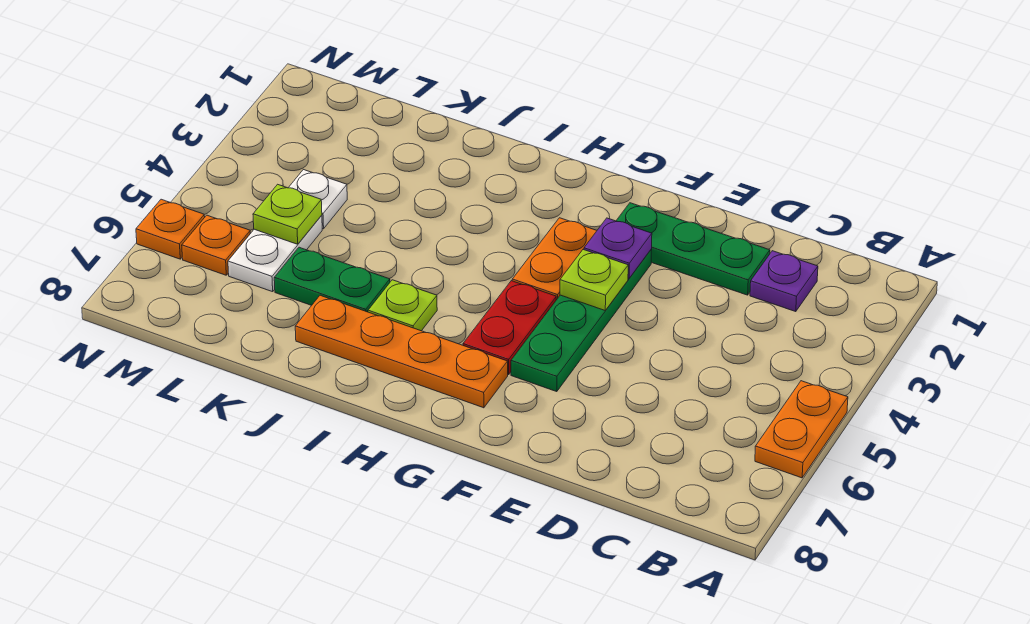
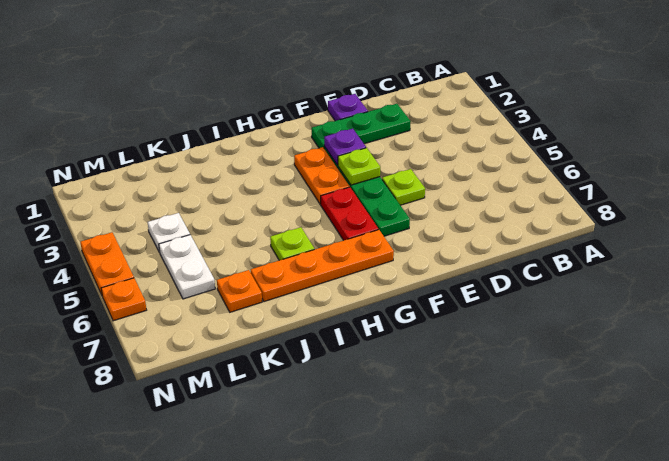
orange plate A5:A6 level 1 -> orange plate N4:N5 level 1
purple plate C2 level 1 -> purple plate E1 level 1
green plate J6:K6 level 1 -> none
lime plate L5 level 2 -> lime plate E5 level 1
orange plate M6 level 1 -> orange plate K7 level 1

